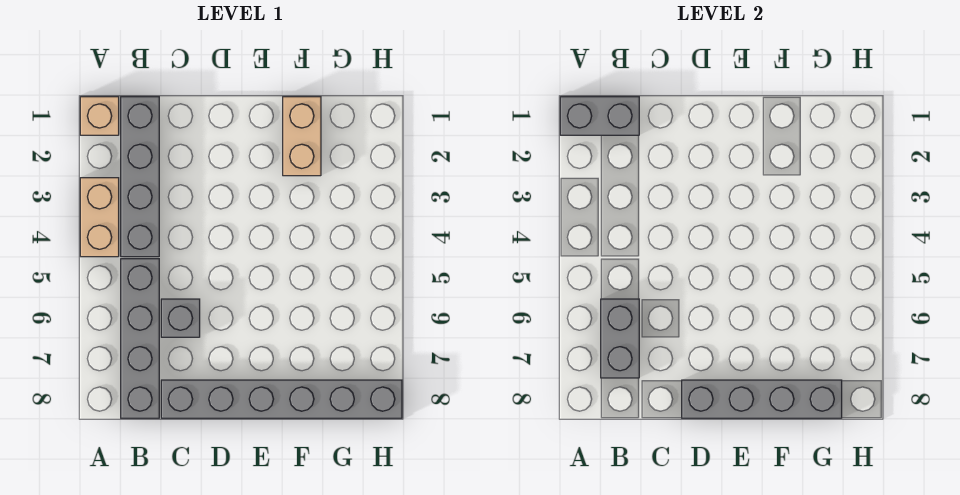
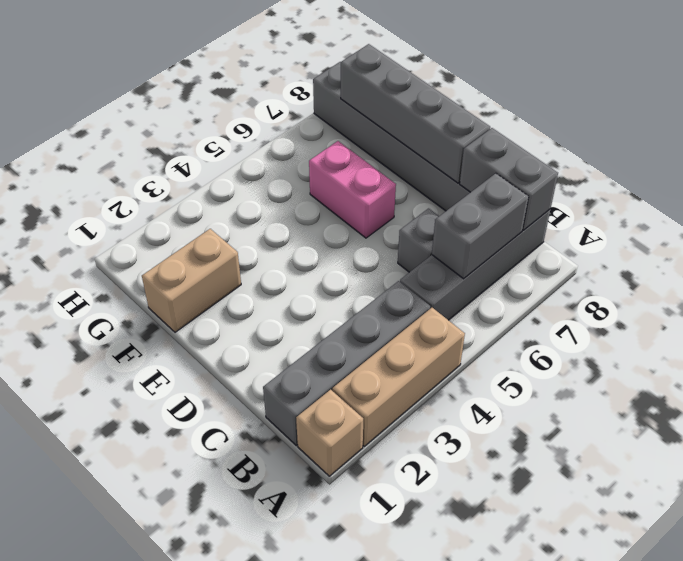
grey brick A1:B1 level 2 -> grey brick B8:C8 level 2
tan brick A3:A4 level 1 -> tan brick A2:A4 level 1
none -> pink brick E6:F6 level 1

